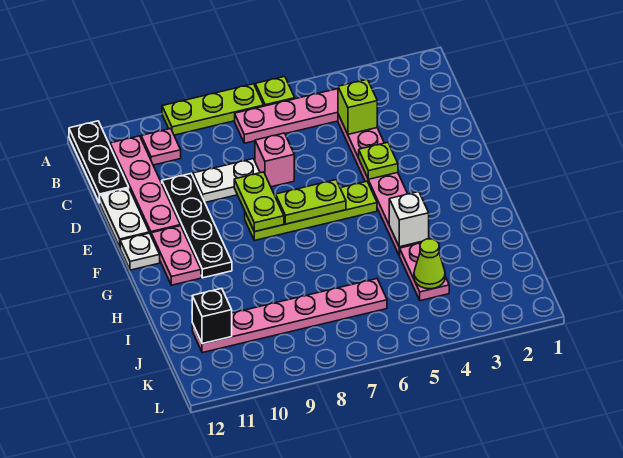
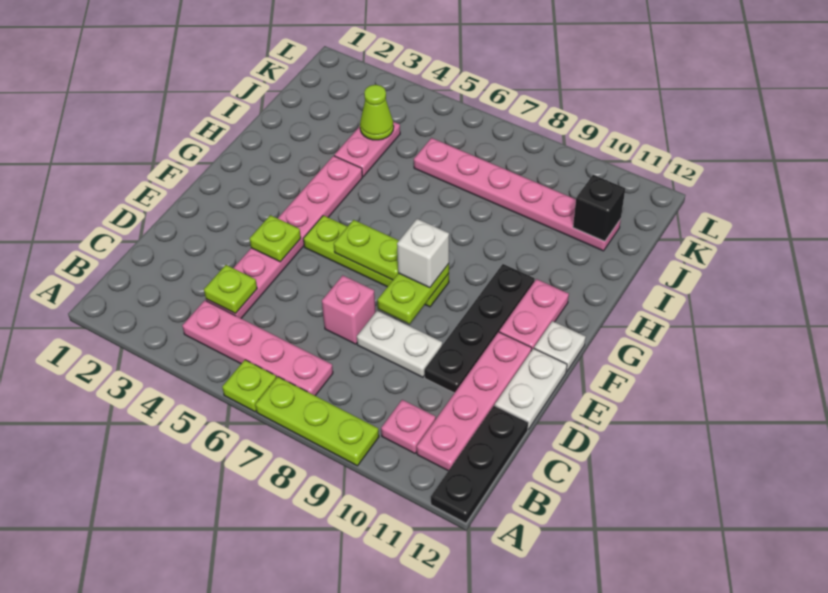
lime brick C4 level 2 -> lime plate C4 level 2
white brick H4 level 2 -> white brick F8 level 3

